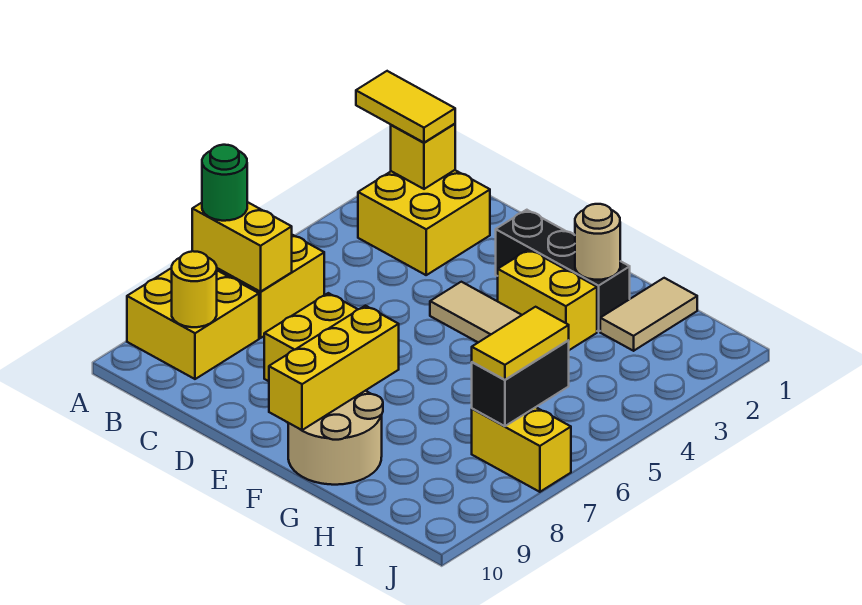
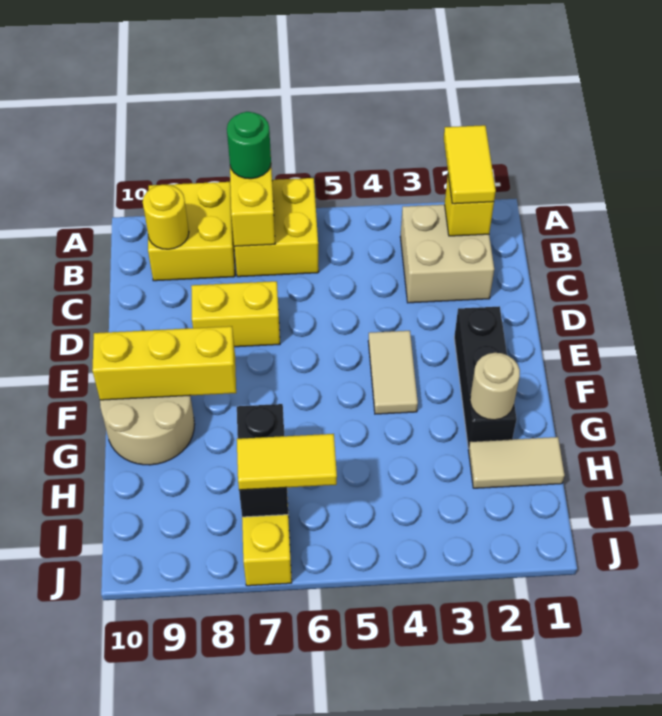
yellow brick B2:C3 level 1 -> tan brick B2:C3 level 1
yellow brick F3:G3 level 1 -> none
black brick I6:I7 level 2 -> black brick H7:I7 level 2

